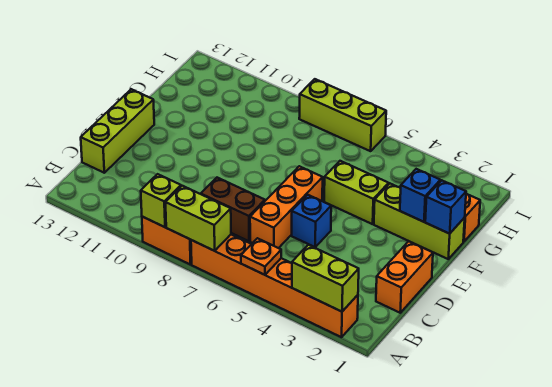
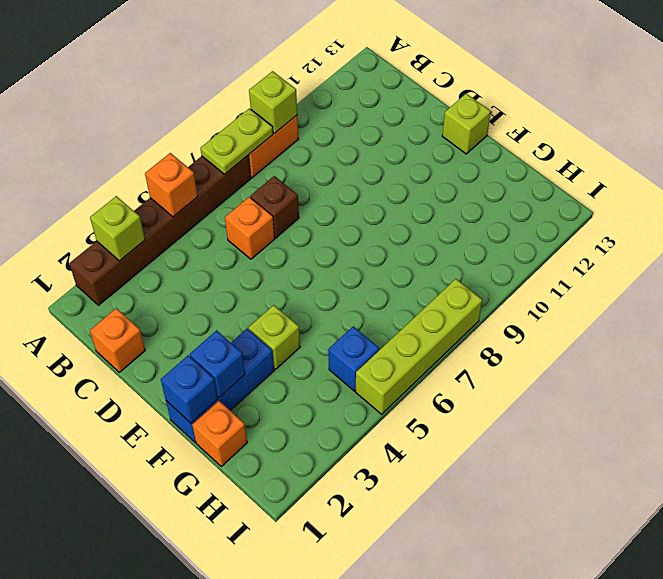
orange brick A2:A7 level 1 -> brown brick A2:A7 level 1
lime brick A2:A3 level 2 -> lime brick A3 level 2
orange plate A5 level 2 -> orange brick A5 level 2
lime brick A7:A8 level 2 -> lime plate A7:A8 level 2
orange brick C1:D1 level 1 -> orange brick C1 level 1
orange brick C6:E6 level 1 -> orange brick C6 level 1
brown brick C7:C8 level 1 -> brown brick C7 level 1
lime brick C13:E13 level 1 -> lime brick E13 level 1
blue brick D5 level 1 -> blue brick H5 level 1
lime brick F1:F3 level 1 -> blue brick F1:F3 level 1
lime brick F4:F5 level 1 -> lime brick F4 level 1
lime brick I6:I8 level 1 -> lime brick I5:I8 level 1

